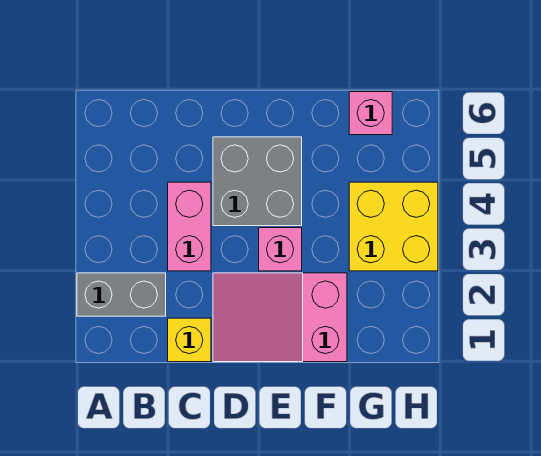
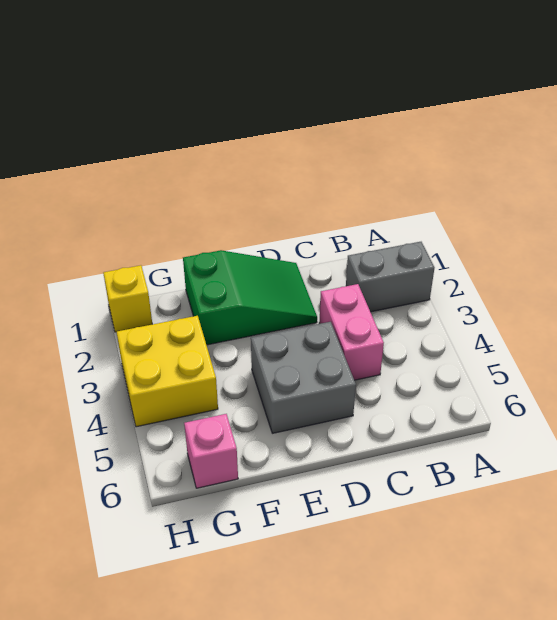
yellow brick C1 level 1 -> yellow brick H1 level 1
pink slope D1:F2 level 1 top F -> green slope D1:F2 level 1 top F
pink brick E3 level 1 -> none

